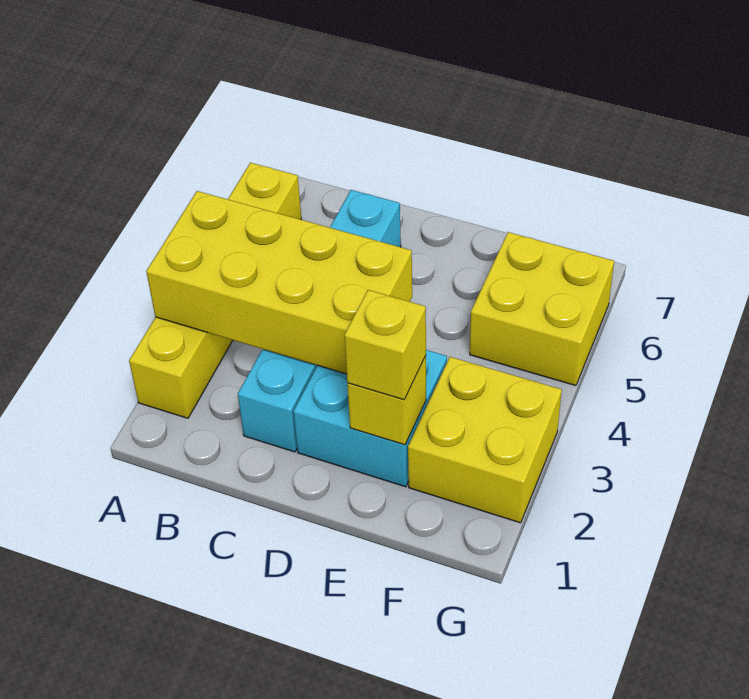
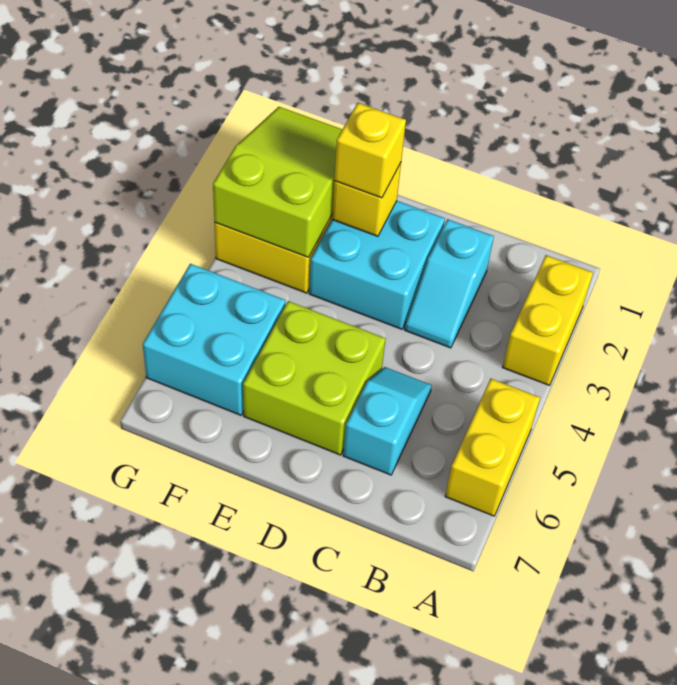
yellow brick A3:D4 level 2 -> none
none -> lime brick D5:E6 level 1
none -> lime slope F1:G3 level 2 top 3
yellow brick F5:G6 level 1 -> cyan brick F5:G6 level 1

